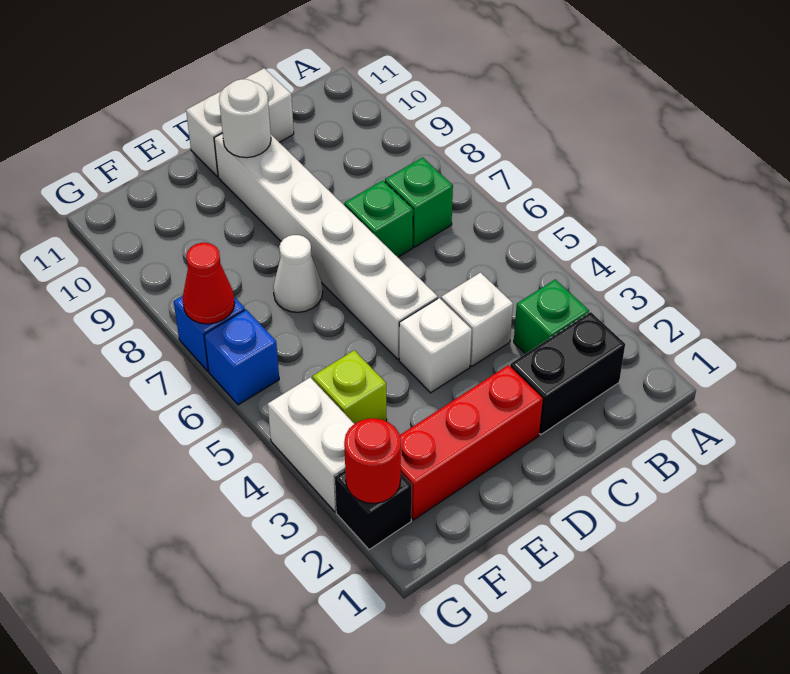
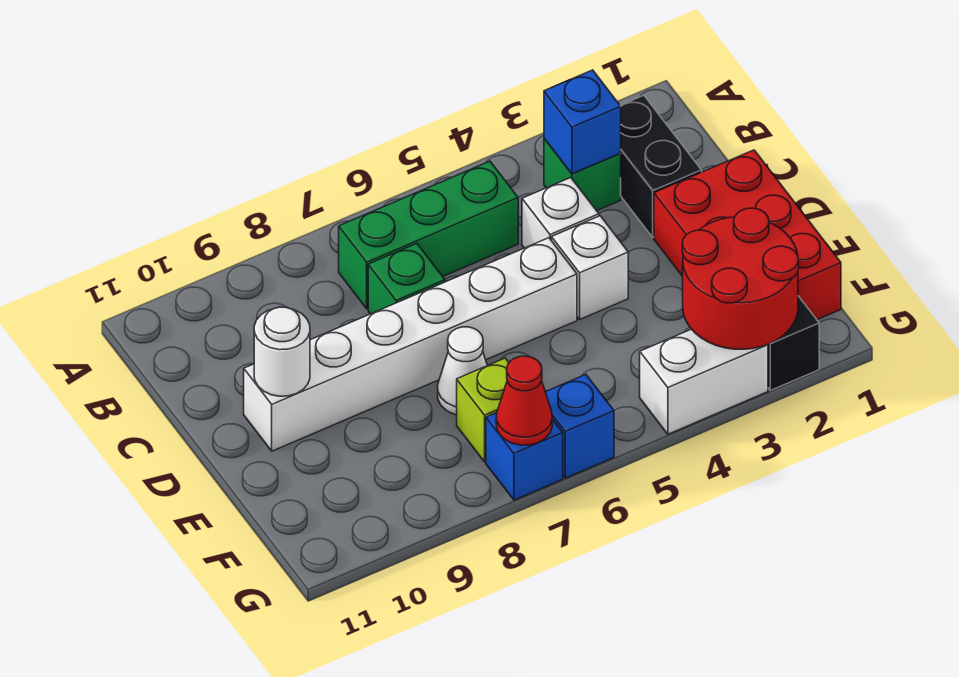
none -> blue brick B3 level 2
green brick B7 level 1 -> green brick B5:B7 level 1
white brick C11:D11 level 1 -> none
red brick D2:F2 level 1 -> red brick D1:F2 level 1
lime brick F4 level 1 -> lime brick F7 level 1
red round brick G2 level 2 -> red round brick F2:G3 level 2

